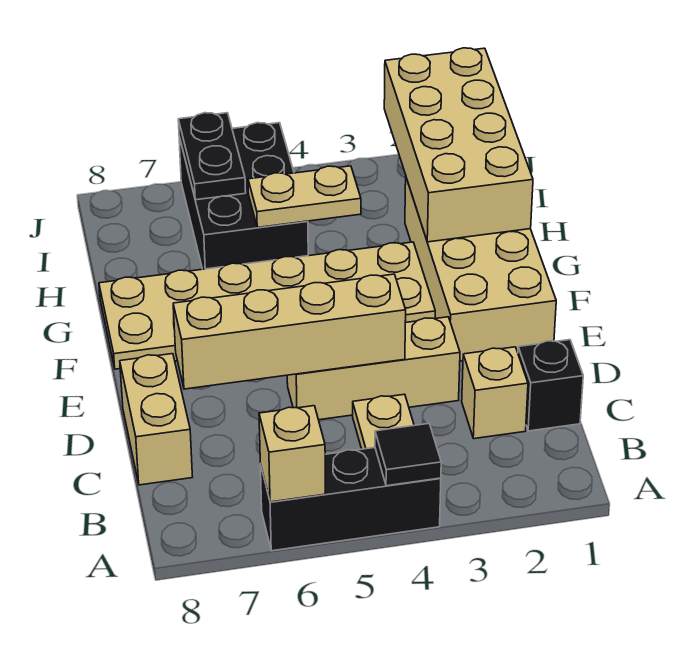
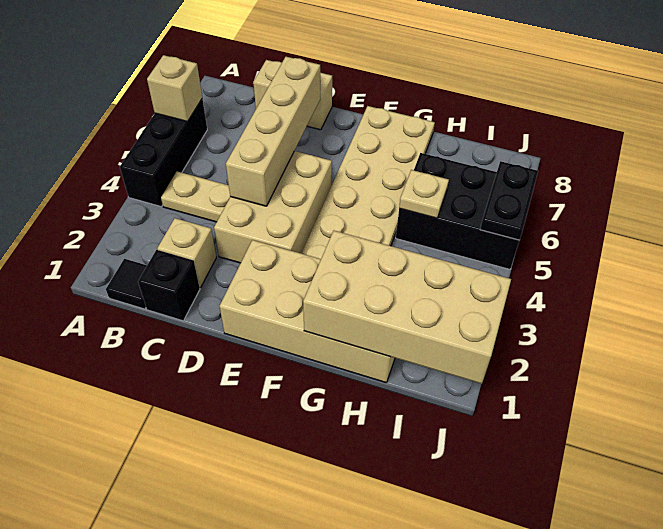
black tile A4 level 2 -> black tile B1 level 1
tan brick D3:D5 level 1 -> tan brick D3:E5 level 1
tan plate H4:H5 level 2 -> tan plate H5 level 2
black plate I6:J6 level 2 -> black plate J5:J6 level 2

